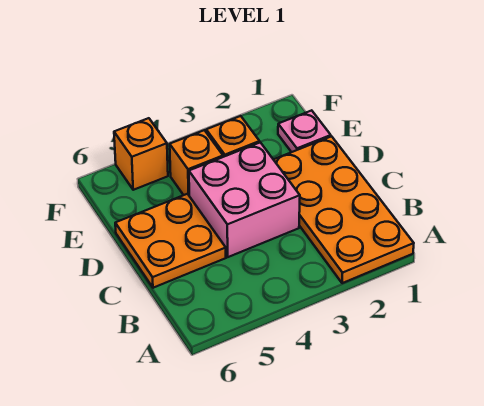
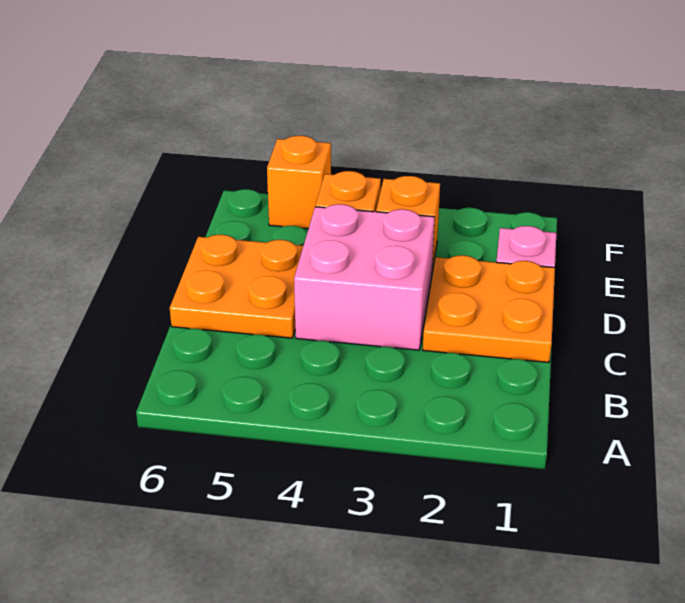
orange plate A1:D2 level 1 -> orange plate C1:D2 level 1

